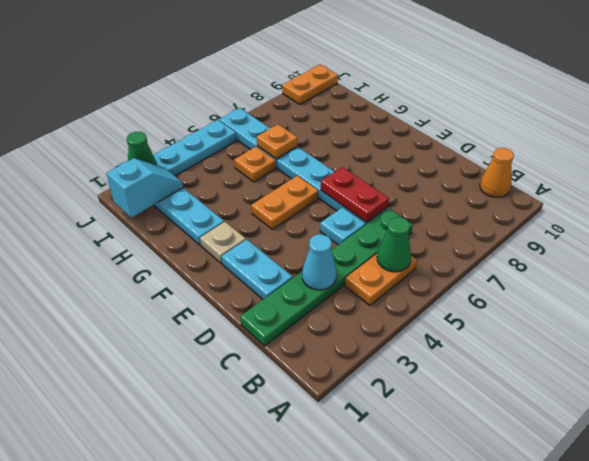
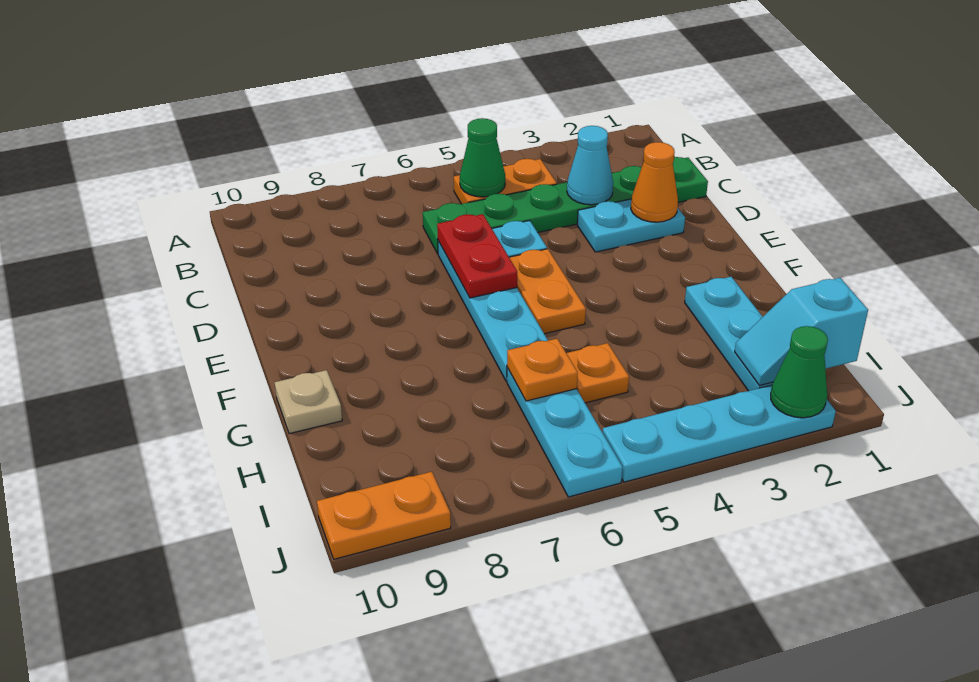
orange cone B10 level 1 -> orange cone D2 level 2
cyan plate D2:E2 level 1 -> cyan plate D2:D3 level 1
tan plate F2 level 1 -> tan plate G10 level 1
orange plate F4:F5 level 1 -> orange plate E5:F5 level 1

